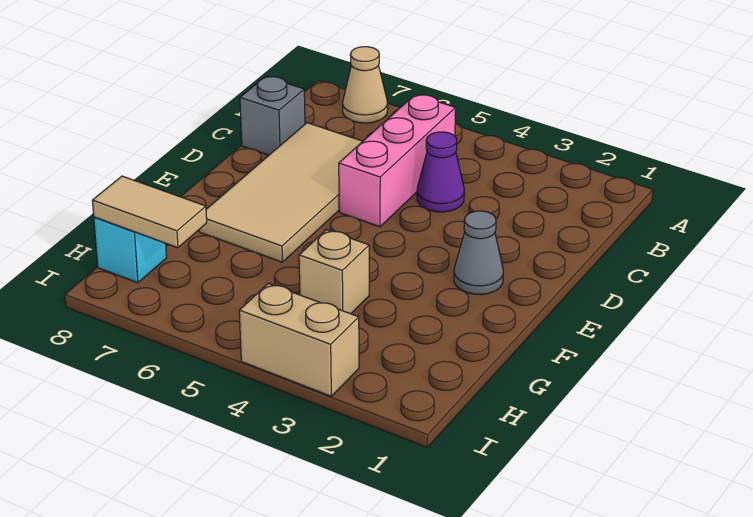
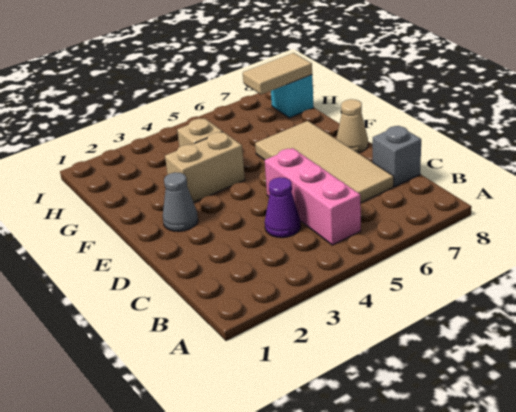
tan cone A7 level 1 -> tan cone E8 level 1
tan brick I3:I4 level 1 -> tan brick F3:F4 level 1

